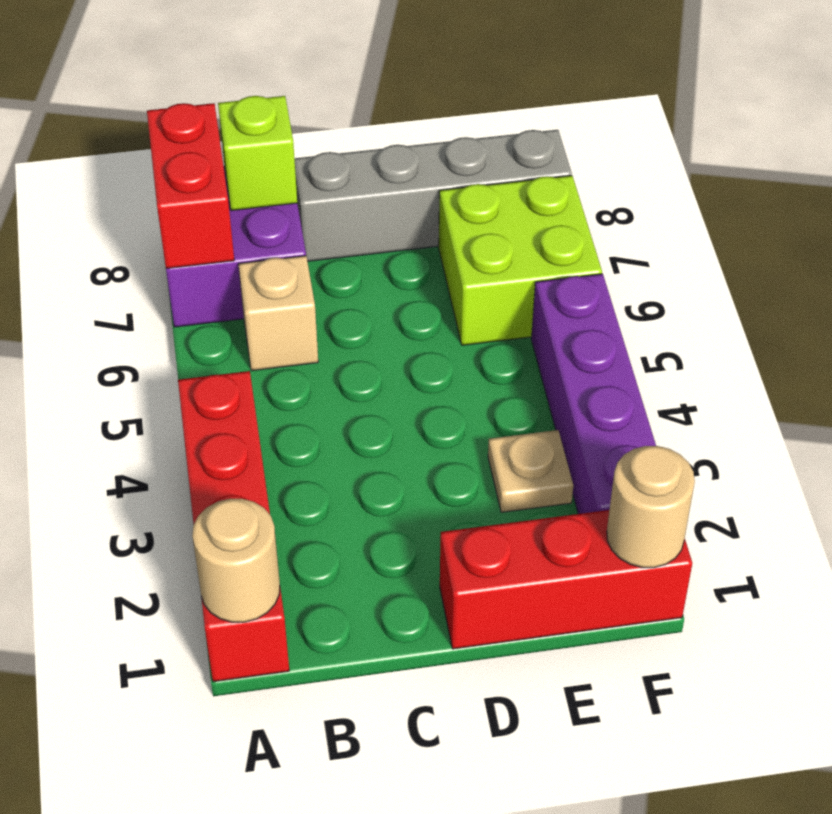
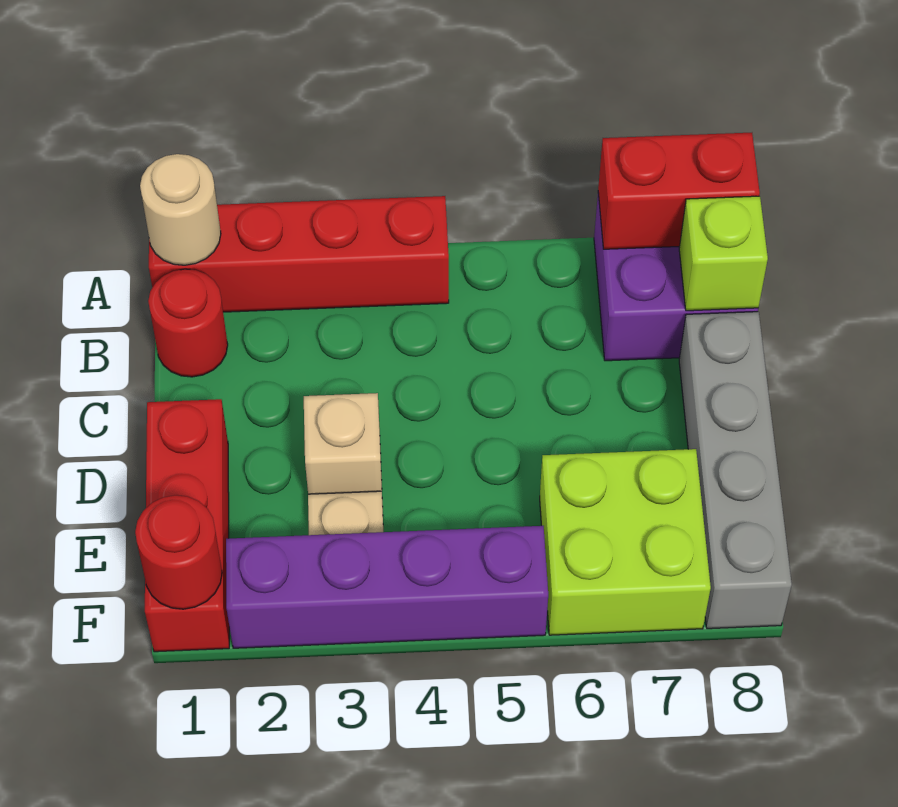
none -> red round brick B1 level 1
tan brick B6 level 1 -> tan brick D3 level 1
tan round brick F1 level 2 -> red round brick F1 level 2

